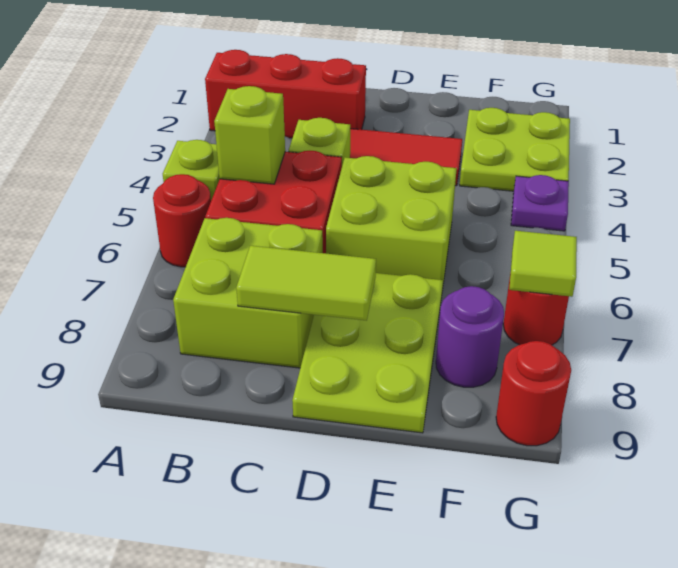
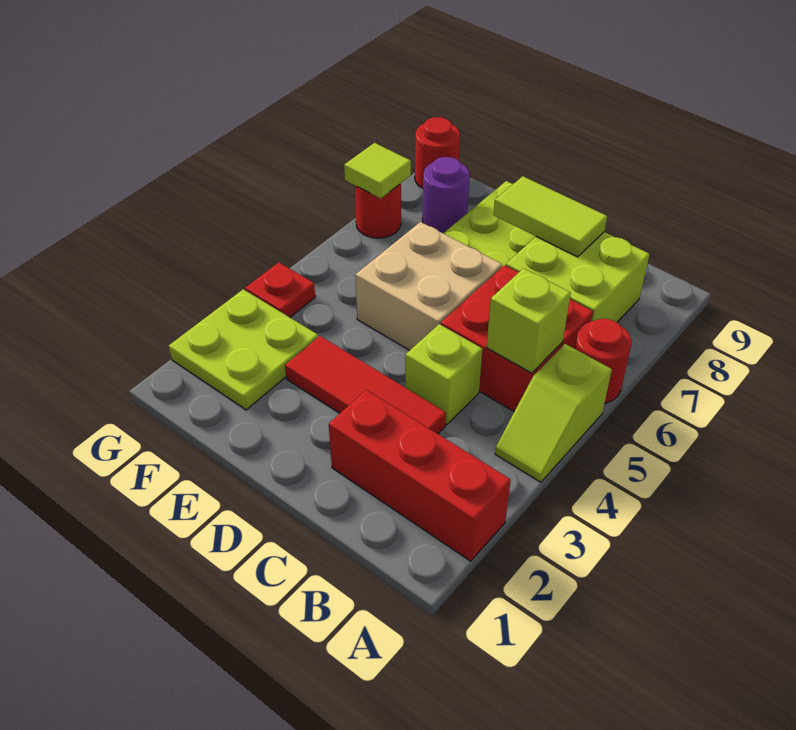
lime brick D5:E6 level 1 -> tan brick D5:E6 level 1
purple plate G4 level 1 -> red plate G4 level 1

